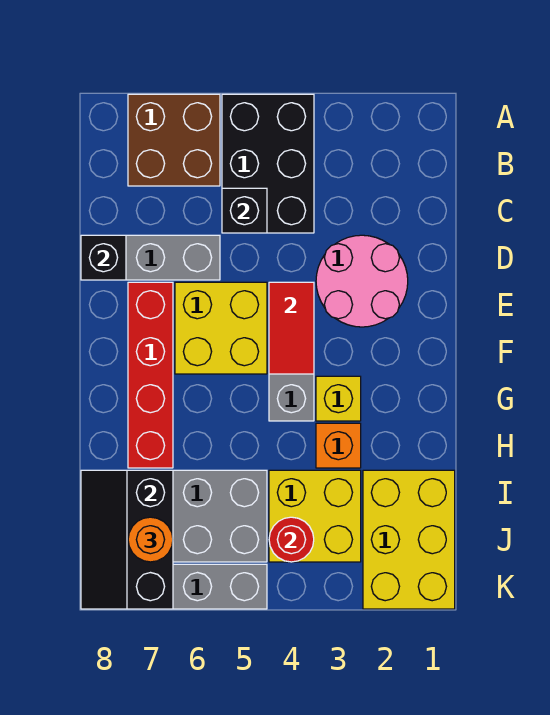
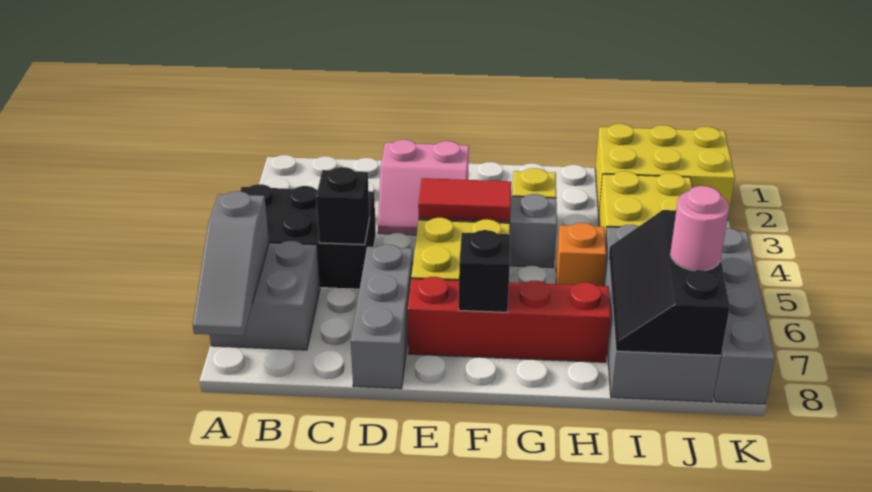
brown brick A6:B7 level 1 -> grey brick A6:B7 level 1
none -> grey slope A6:A8 level 2 top 6
pink round brick D2:E3 level 1 -> pink slope D2:E3 level 1 top 2
black brick D8 level 2 -> black brick F7 level 2
orange brick H3 level 1 -> orange brick H5 level 1
black slope I7:K8 level 2 top 7 -> black slope I6:J8 level 2 top J
red round brick J4 level 2 -> none
orange round brick J7 level 3 -> pink round brick J7 level 3

